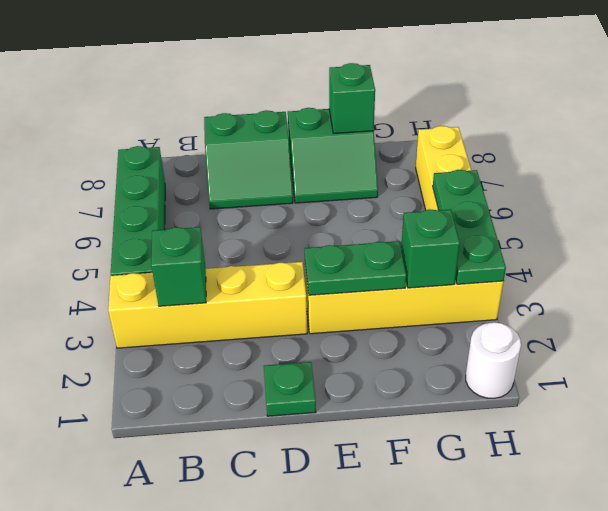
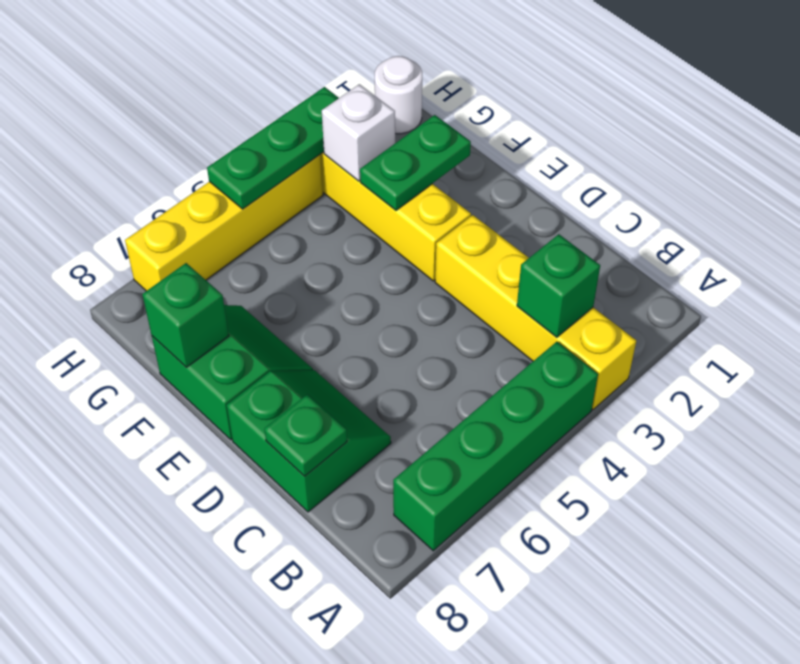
green plate D1 level 1 -> green plate C8 level 2
green plate E3:F3 level 2 -> green plate F2:F3 level 2
green brick G3 level 2 -> white brick G3 level 2

